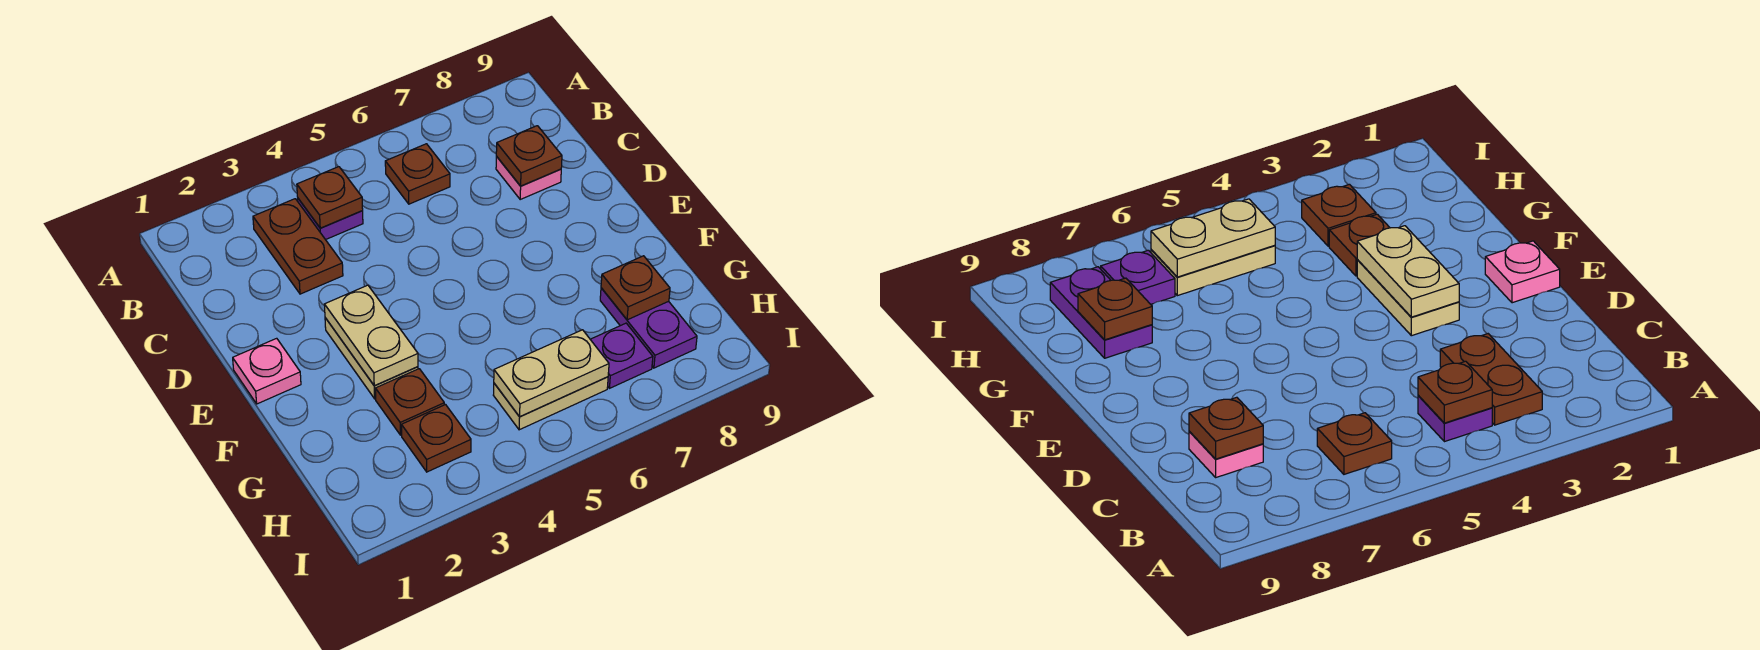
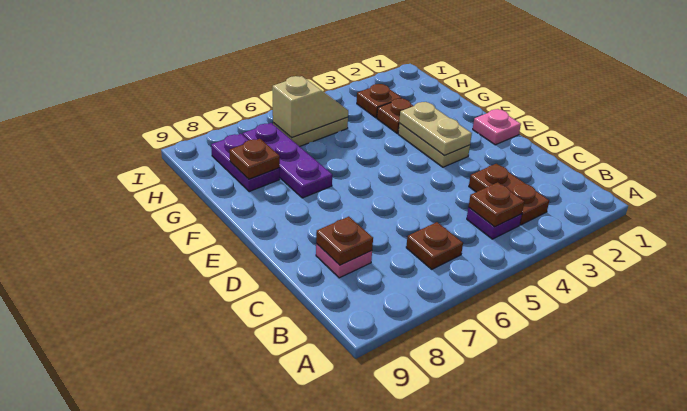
tan plate H5:H6 level 2 -> tan slope H5:H6 level 2 top 6
purple plate H7 level 1 -> purple plate F7:H7 level 1

